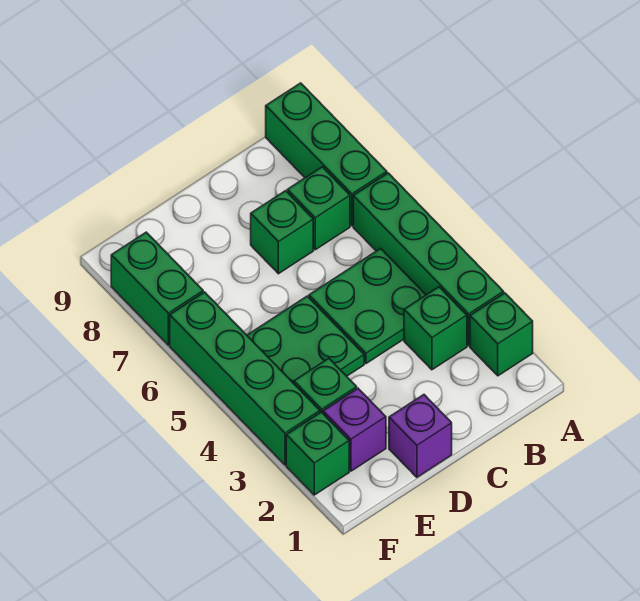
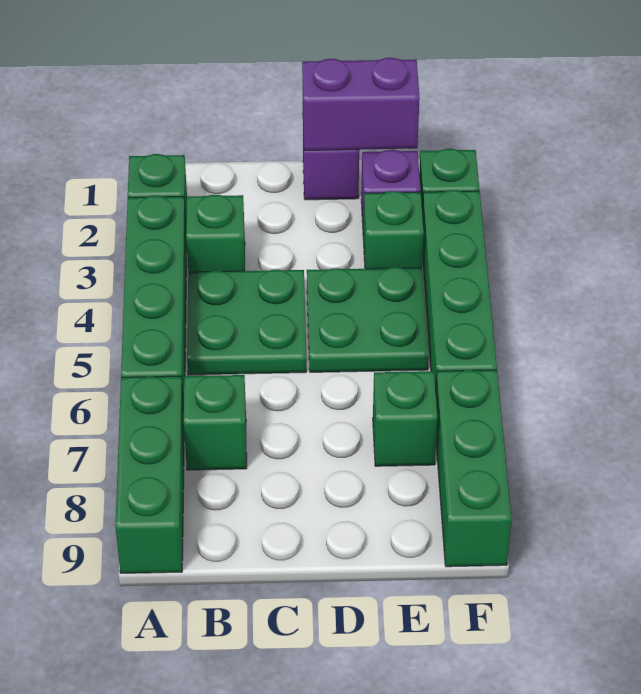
green brick C7 level 1 -> green brick E7 level 1
none -> purple brick D1:E1 level 2
green brick F7:F8 level 1 -> green brick F7:F9 level 1

